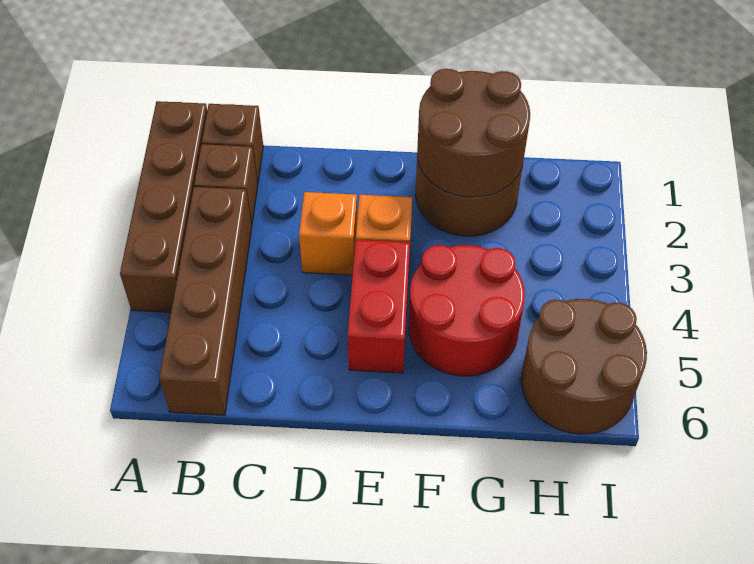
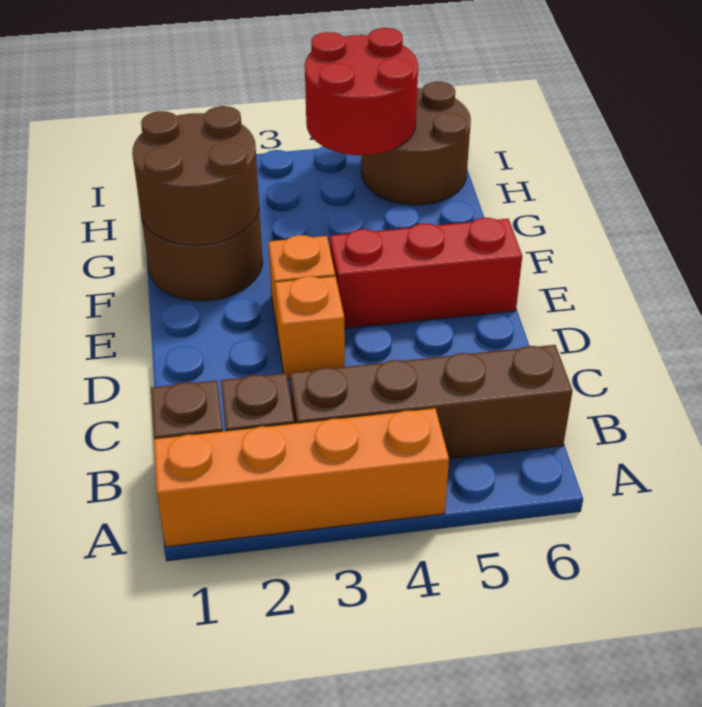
brown brick A1:A4 level 1 -> orange brick A1:A4 level 1
red brick E4:E5 level 1 -> red brick E4:E6 level 1
red round brick F4:G5 level 1 -> red round brick H4:I5 level 2

